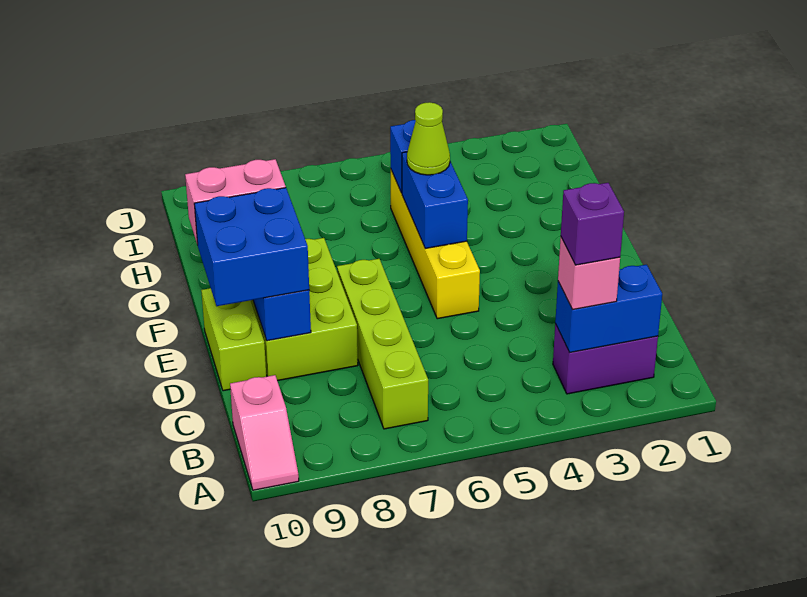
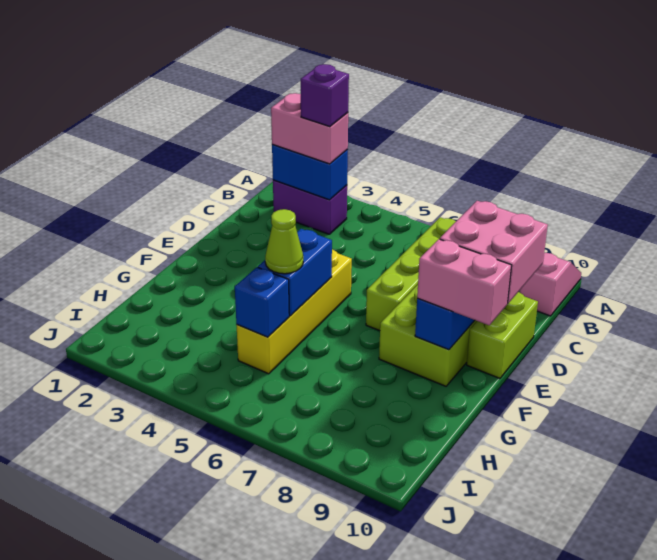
pink brick B3 level 3 -> pink brick B2:B3 level 3
blue brick D9:E10 level 3 -> pink brick D9:E10 level 3

